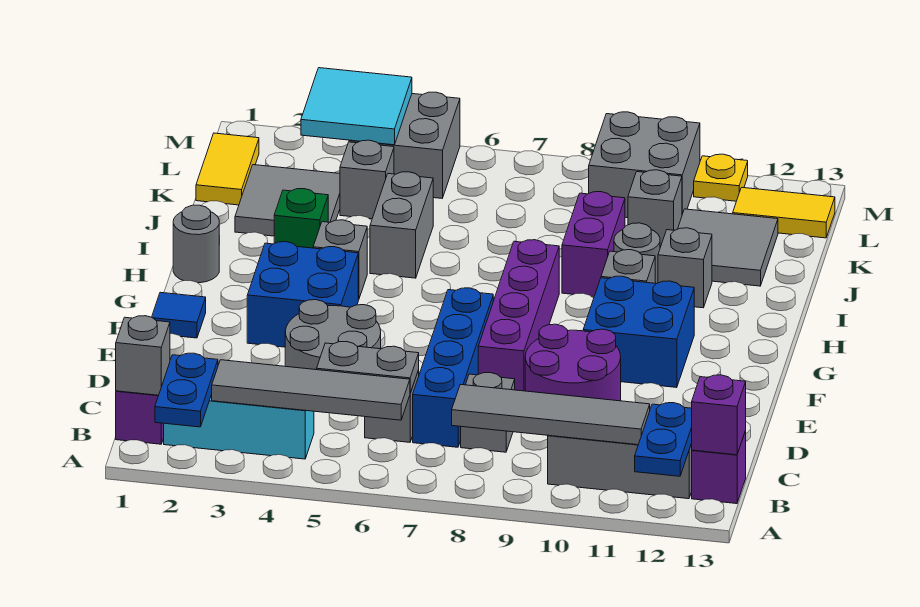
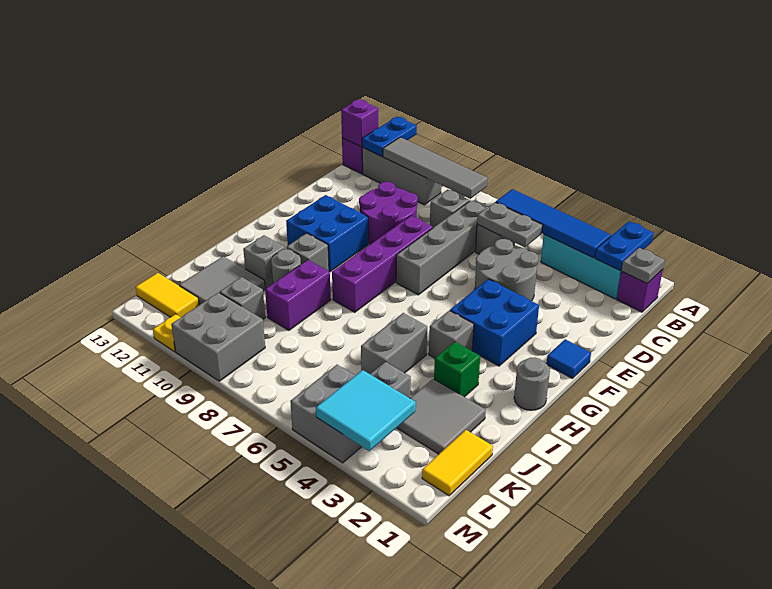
grey brick B1 level 2 -> grey plate B1 level 2
grey tile B3:B6 level 2 -> blue tile B3:B6 level 2
blue brick C7:F7 level 1 -> grey brick C7:F7 level 1

